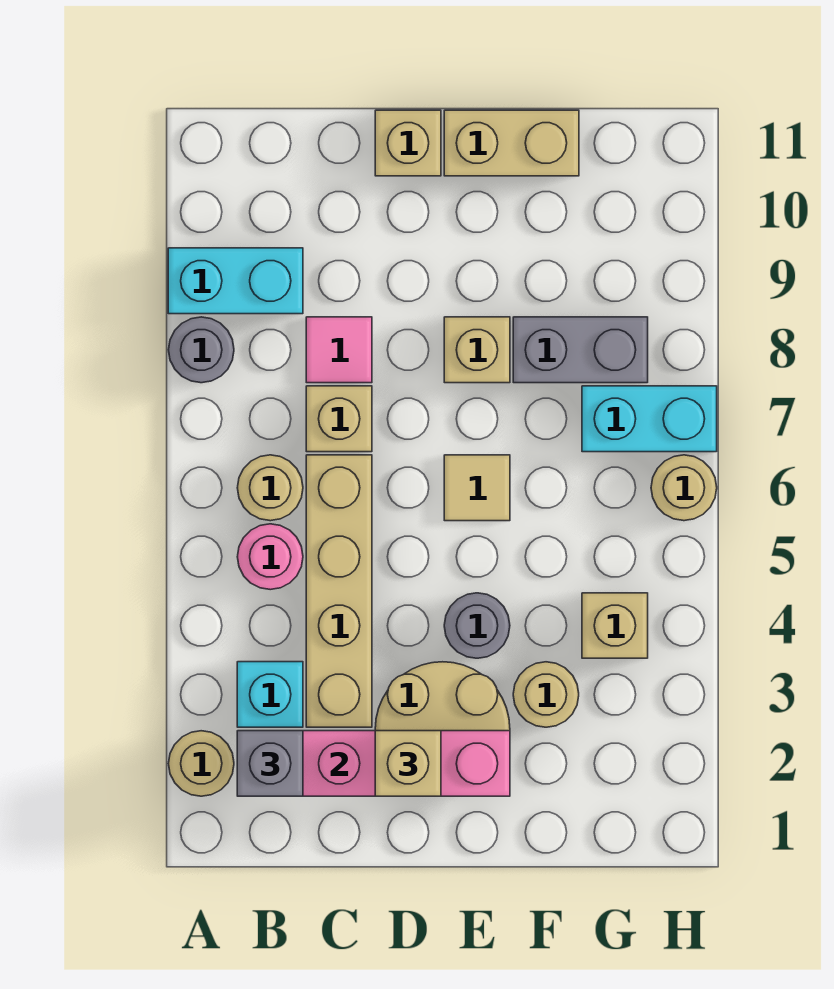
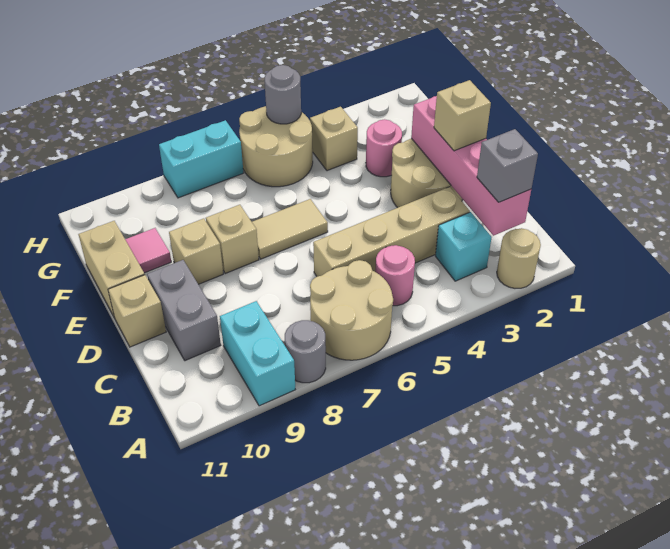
tan round brick B6 level 1 -> tan round brick A6:B7 level 1
tan brick C7 level 1 -> tan brick E9 level 1
pink tile C8 level 1 -> pink tile F10 level 1
grey round brick E4 level 1 -> grey round brick H5 level 2
tan tile E6 level 1 -> tan tile E6:E7 level 1
tan round brick F3 level 1 -> pink round brick F3 level 1
grey brick F8:G8 level 1 -> grey brick C10:D10 level 1
cyan brick G7:H7 level 1 -> cyan brick H7:H8 level 1
tan round brick H6 level 1 -> tan round brick G5:H6 level 1

